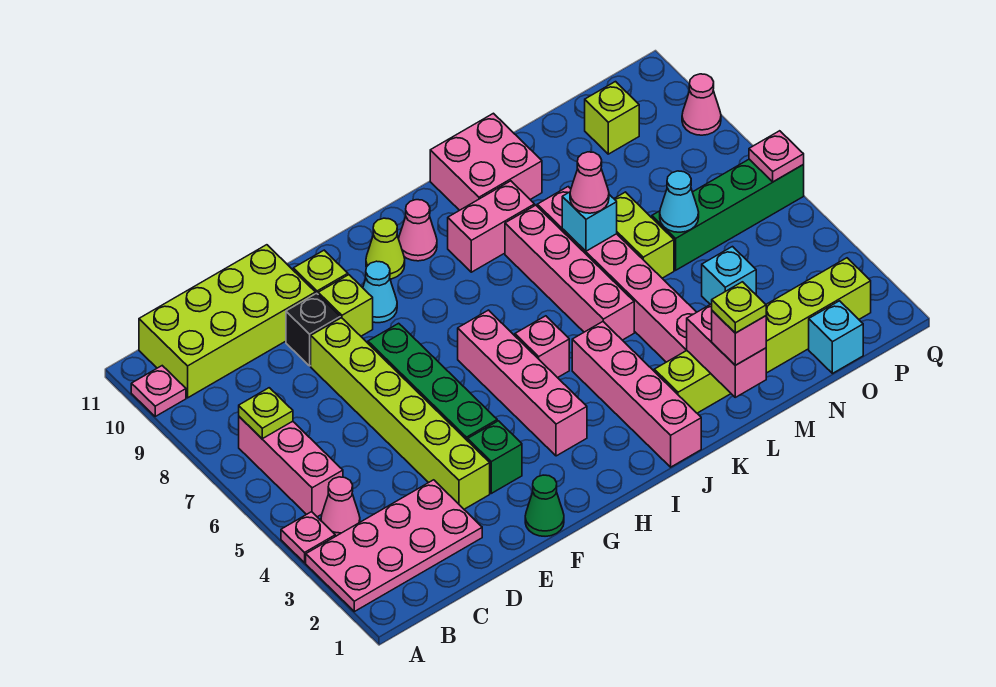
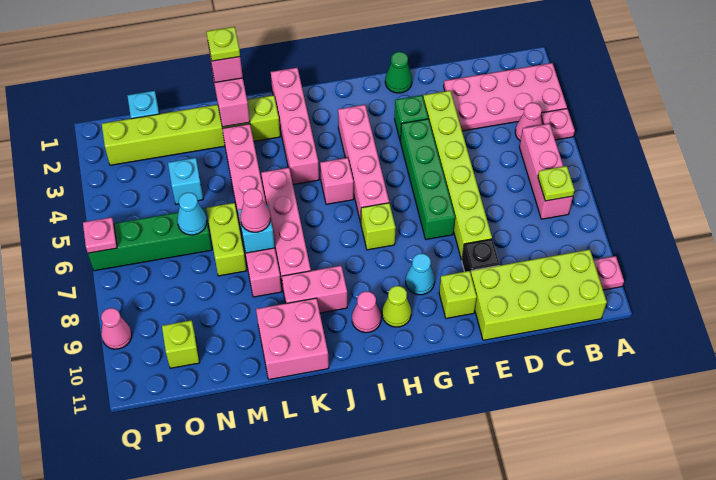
lime brick F9 level 1 -> lime brick H7 level 1

